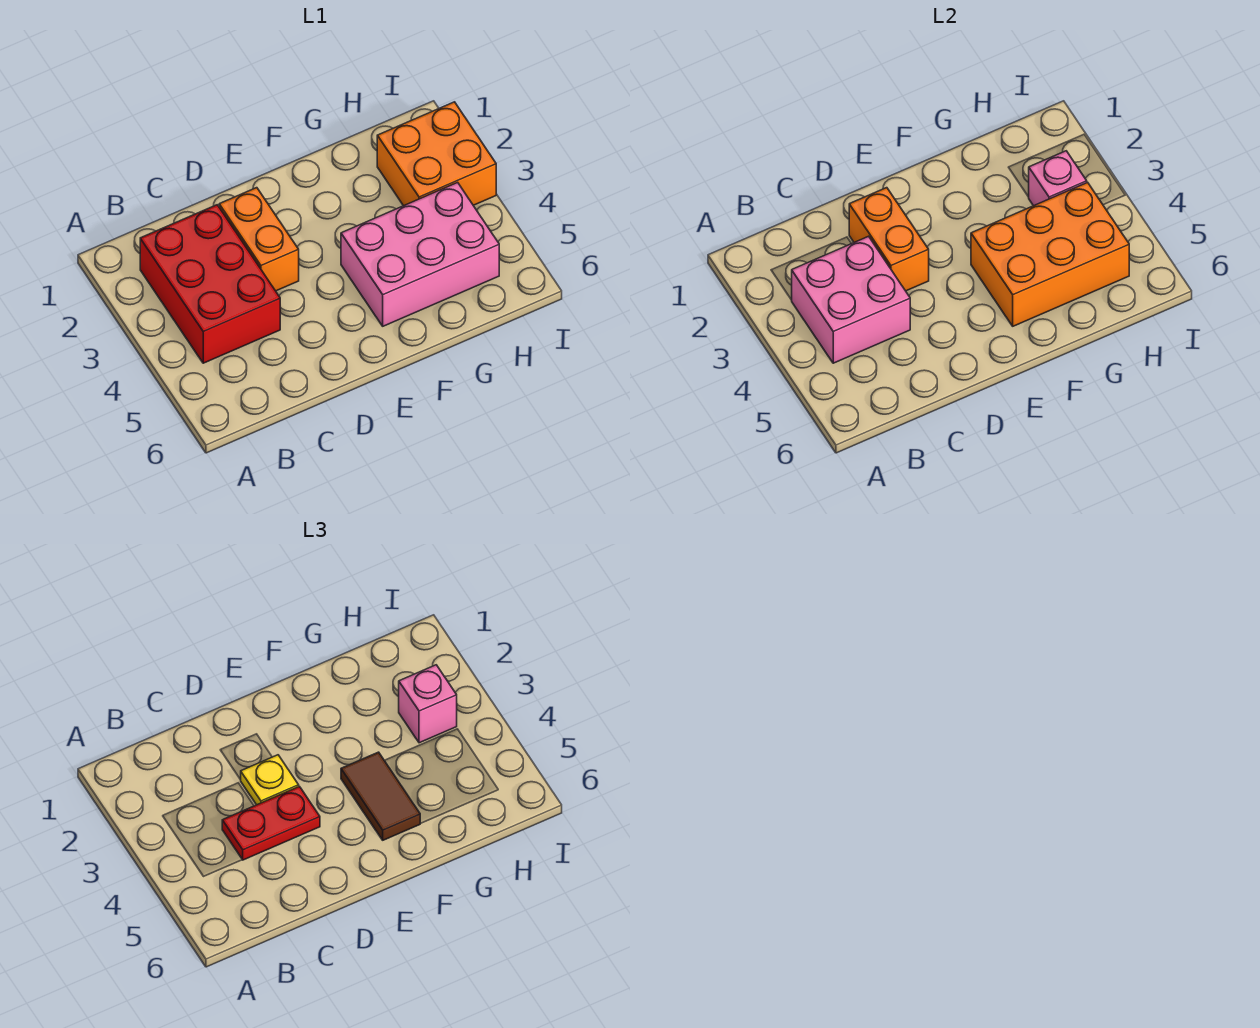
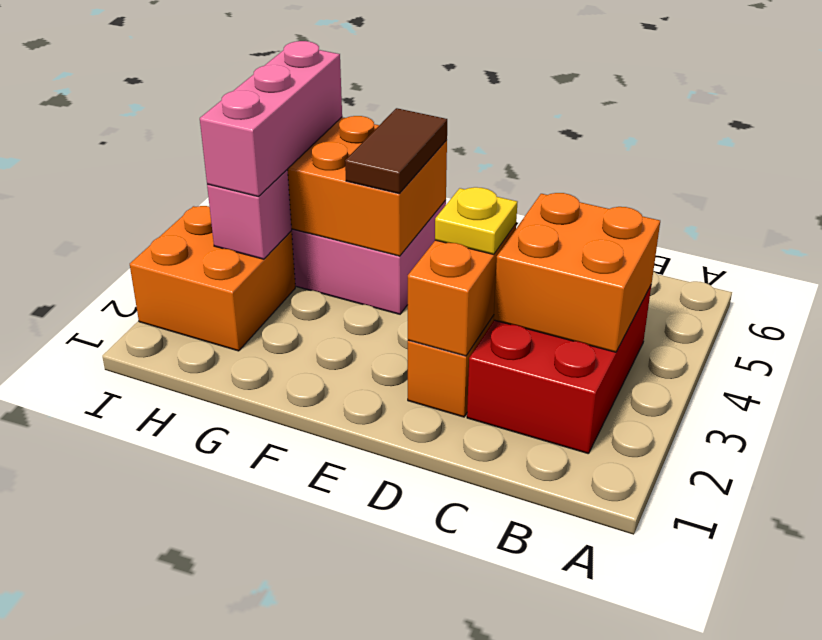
pink brick B3:C4 level 2 -> orange brick B3:C4 level 2
red plate C4:D4 level 3 -> none
pink brick H3 level 3 -> pink brick H3:H5 level 3

